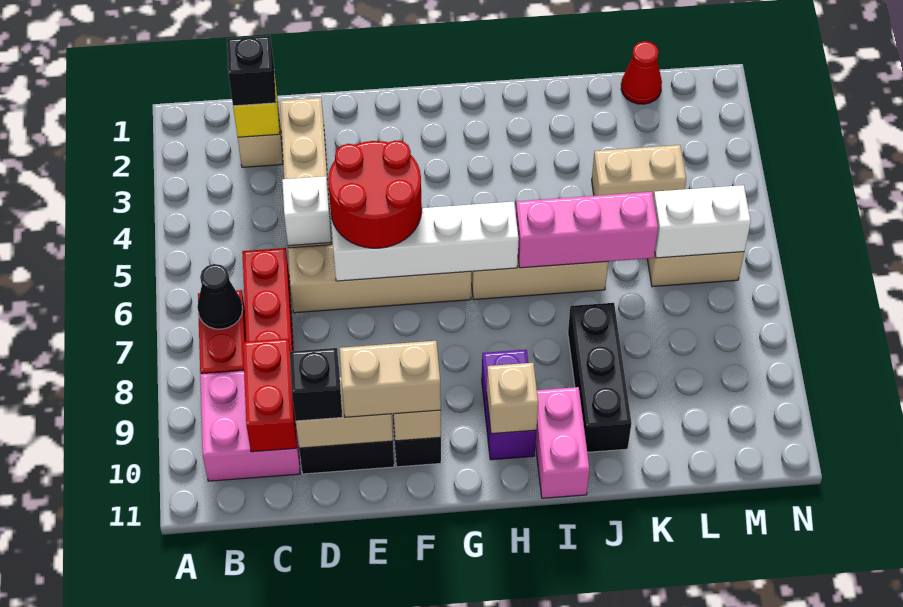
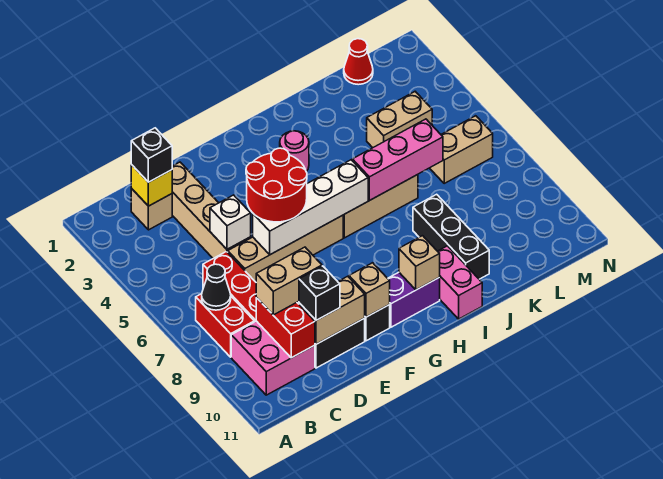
tan brick E10:F10 level 3 -> tan brick C9:D9 level 3
none -> pink round brick H3 level 1
purple brick H9:H10 level 1 -> purple brick G10:H10 level 1
white brick L6:M6 level 2 -> none

